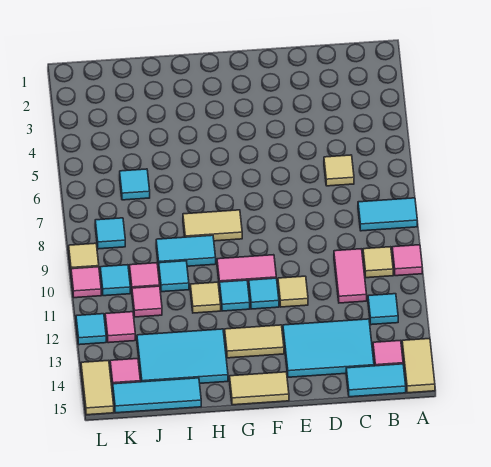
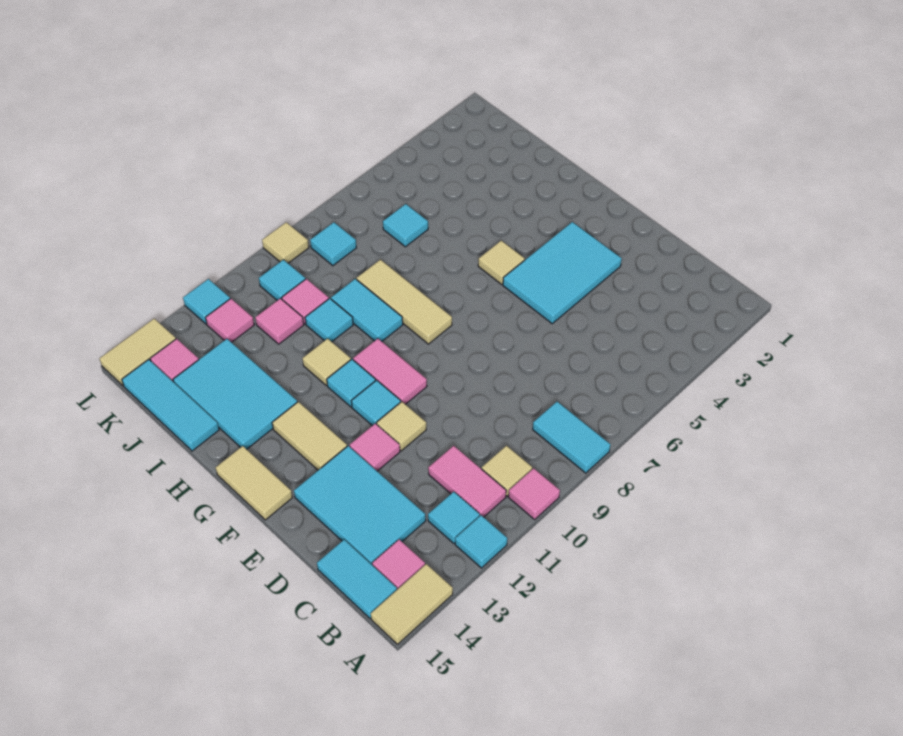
none -> cyan tile A12 level 1
tan tile C6 level 1 -> tan tile G5 level 1
pink tile C10:C11 level 1 -> pink tile B11:C11 level 1
none -> cyan tile E3:F5 level 1
tan tile G8:H8 level 1 -> tan tile G8:I8 level 1
pink tile L10 level 1 -> pink tile E12 level 1

